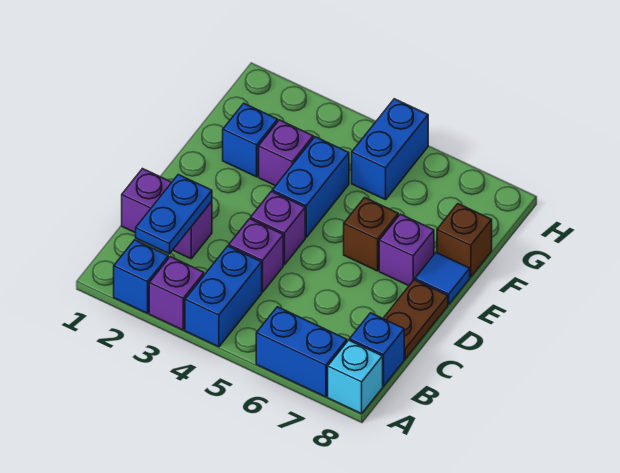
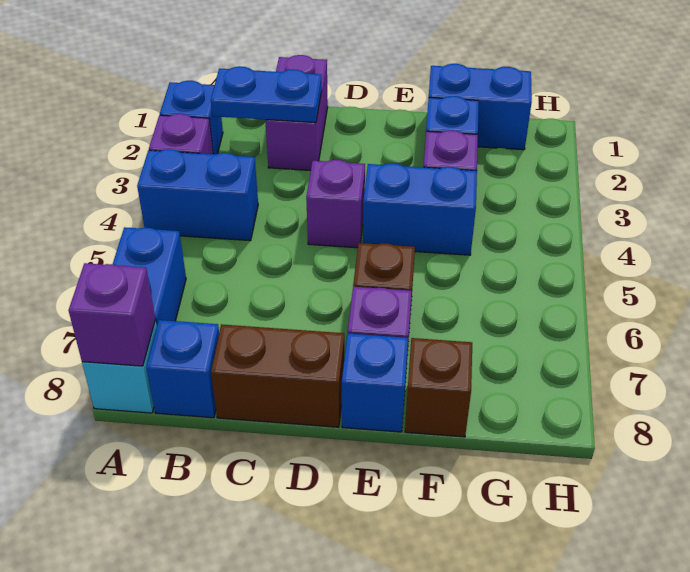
purple brick C4 level 1 -> purple brick A8 level 2
brown plate C8:D8 level 1 -> brown brick C8:D8 level 1
blue tile E8 level 1 -> blue brick E8 level 1
blue brick G5:H5 level 1 -> blue brick F1:G1 level 1

